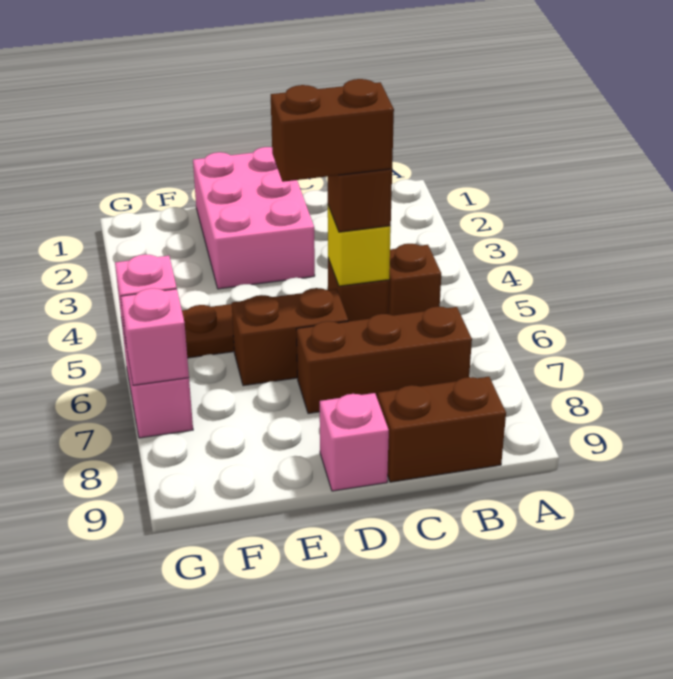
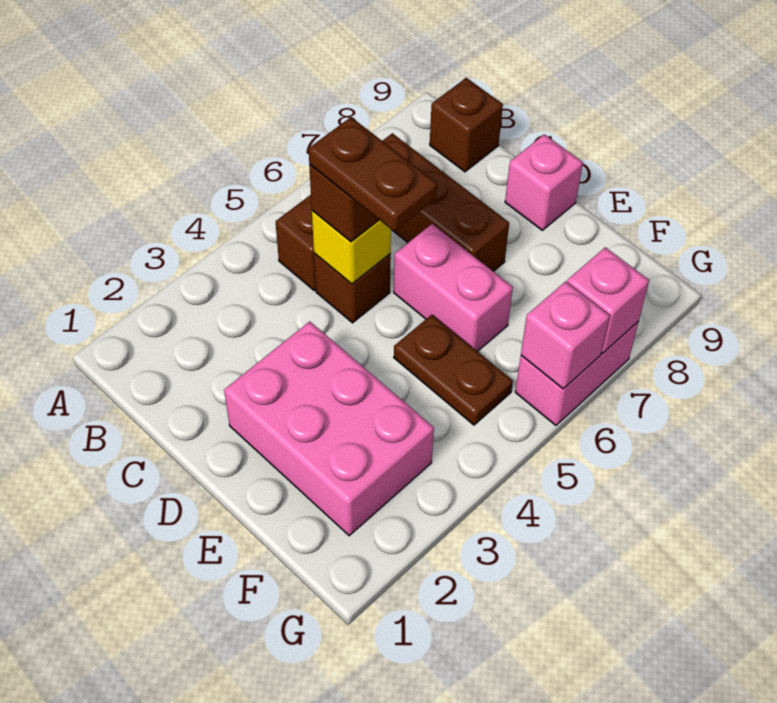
brown brick B9:C9 level 1 -> brown brick B9 level 1
brown brick C5:D5 level 4 -> brown plate C5:D5 level 4
pink brick D1:E3 level 1 -> pink brick D2:F3 level 1
brown brick D6:E6 level 1 -> pink brick D6:E6 level 1

